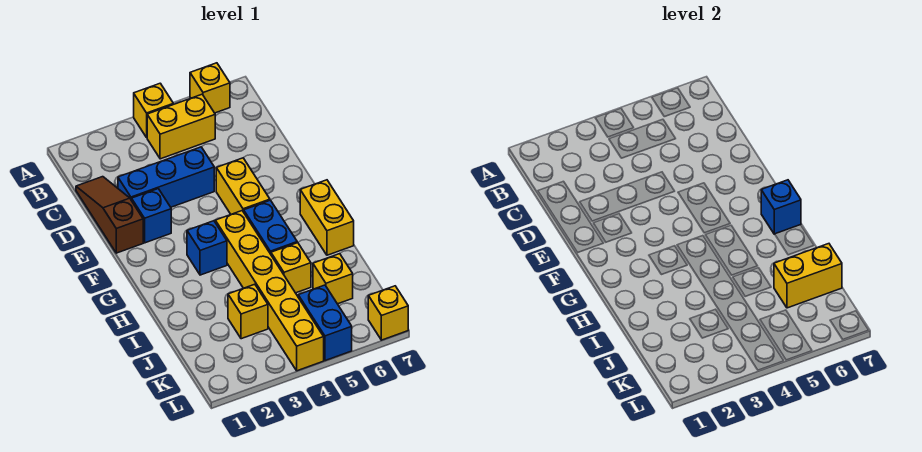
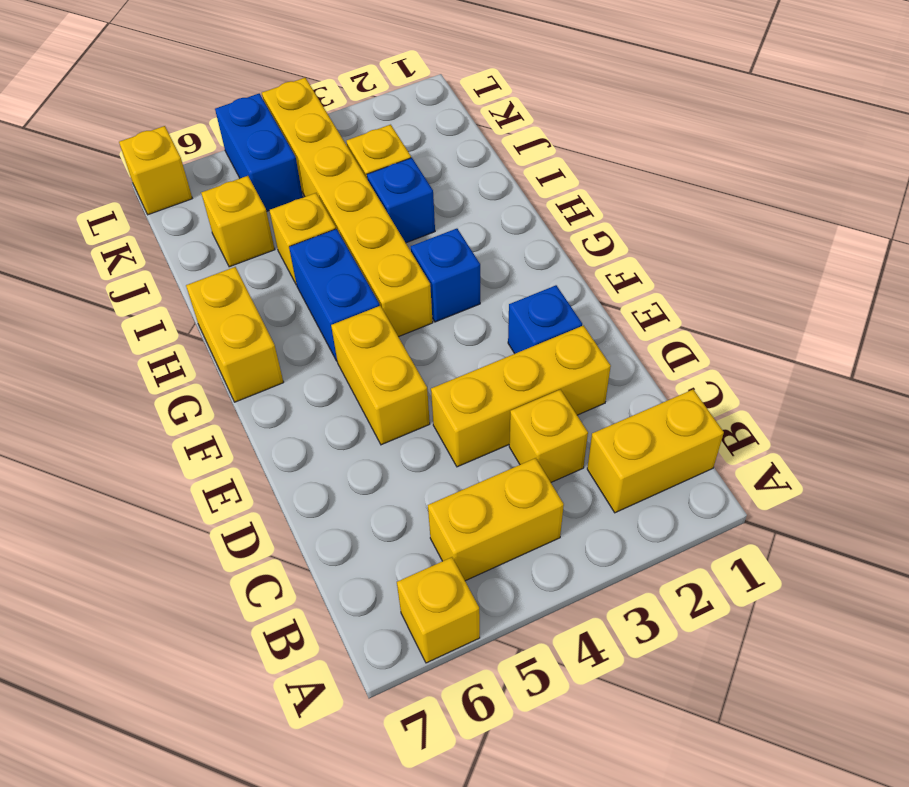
yellow brick A4 level 1 -> yellow brick C3 level 1
brown slope C1:E1 level 1 top E -> none
blue brick D2:D4 level 1 -> yellow brick D2:D4 level 1
blue brick G7 level 2 -> blue brick I3 level 1
yellow brick J6:J7 level 2 -> yellow brick B1:B2 level 1

